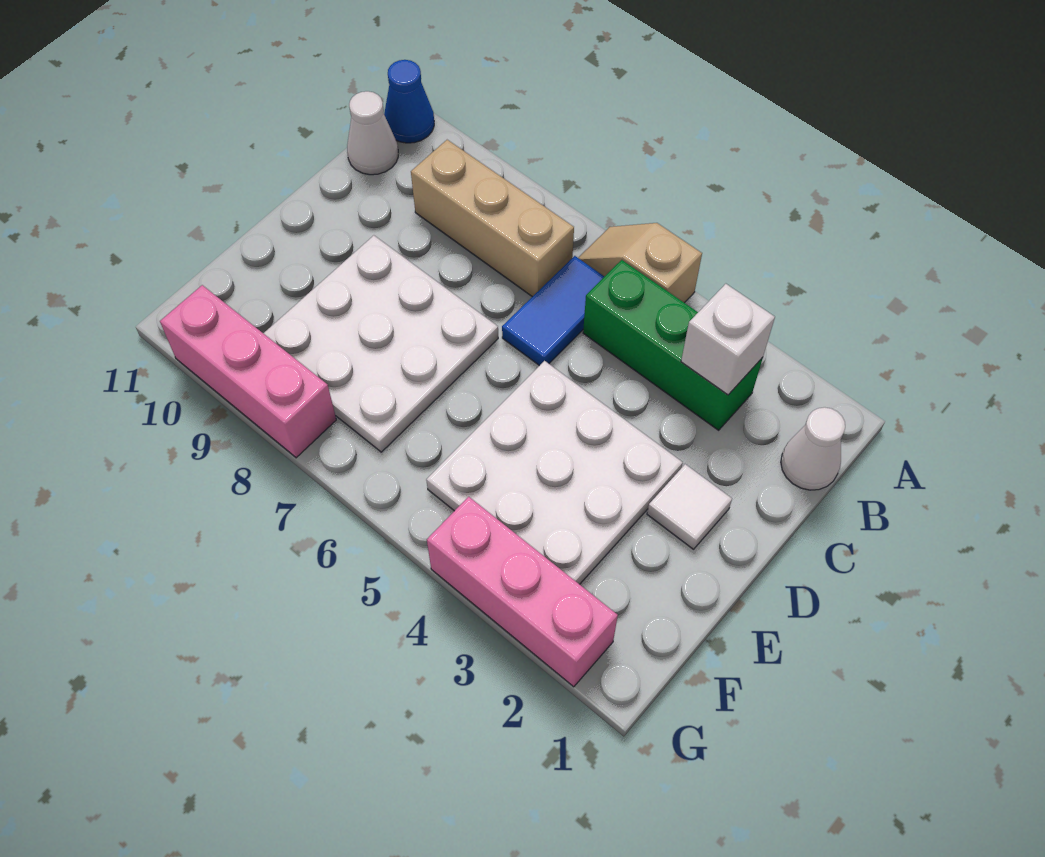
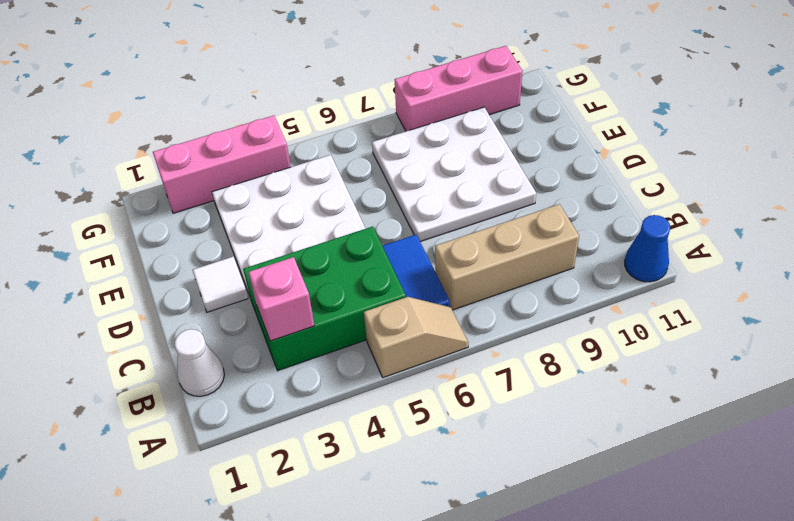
green brick B3:B5 level 1 -> green brick B3:C5 level 1
white brick B3 level 2 -> pink brick B3 level 2
white cone B11 level 1 -> none

